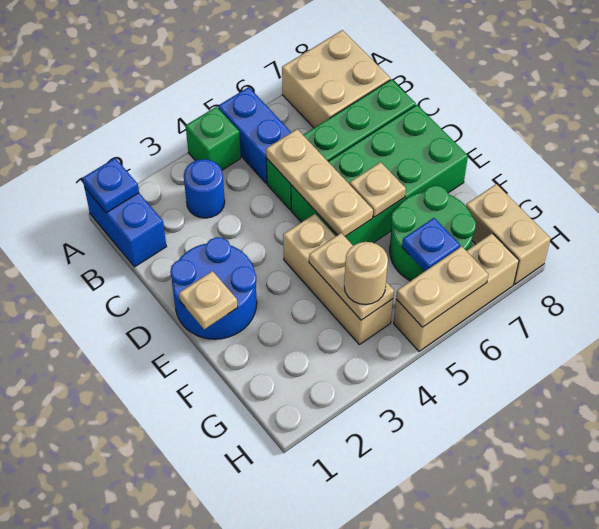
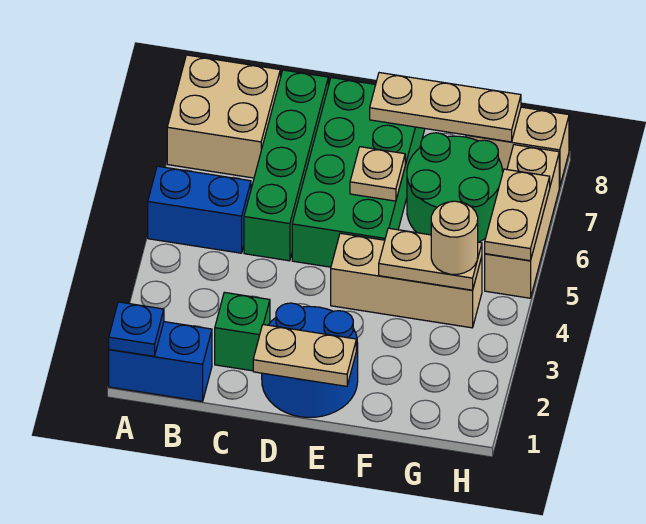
green brick A4 level 1 -> green brick C2 level 1
blue round brick B3 level 1 -> none
tan plate C5:E5 level 2 -> tan plate E8:G8 level 2
tan plate E1 level 2 -> tan plate D1:E1 level 2
blue plate G6 level 2 -> none

